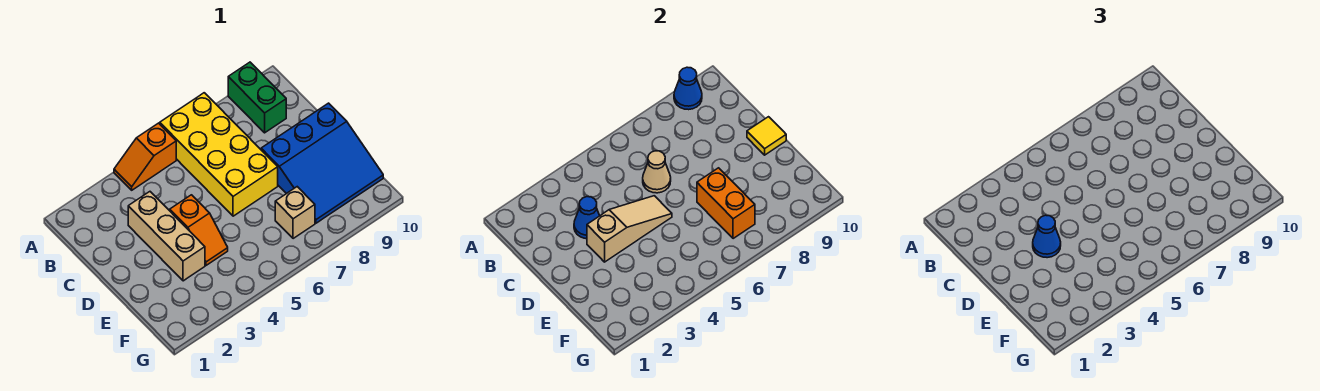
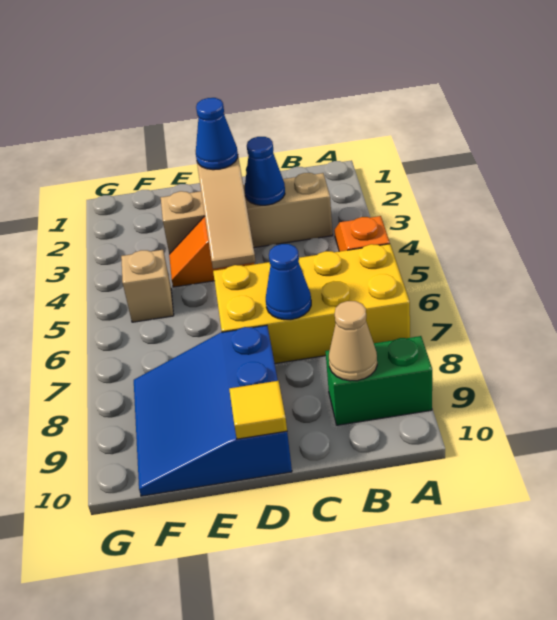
blue cone A9 level 2 -> blue cone C7 level 2
tan brick C3:E3 level 1 -> tan brick B3:E3 level 1
tan cone C6 level 2 -> tan cone B9 level 2
orange brick E7:F7 level 2 -> none
tan brick F7 level 1 -> tan brick F5 level 1

